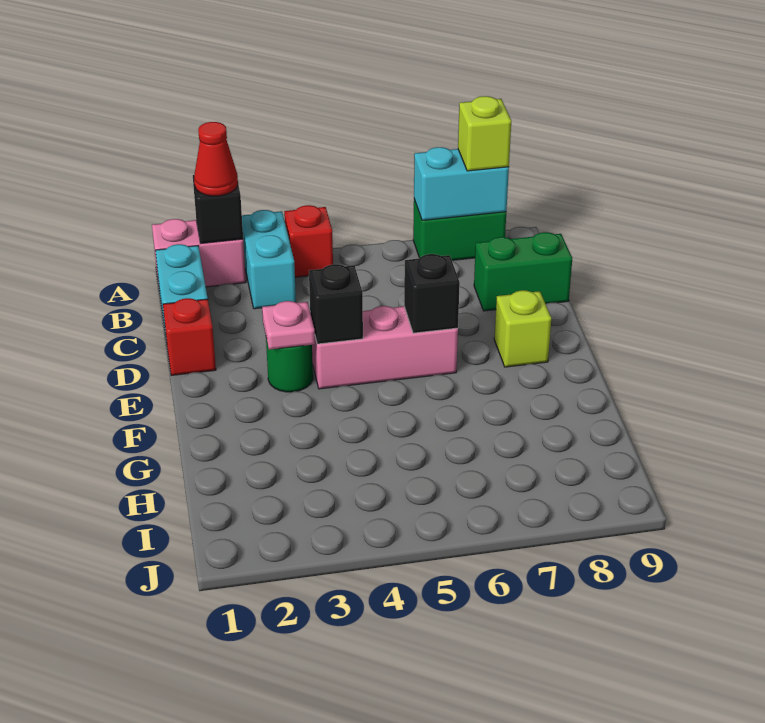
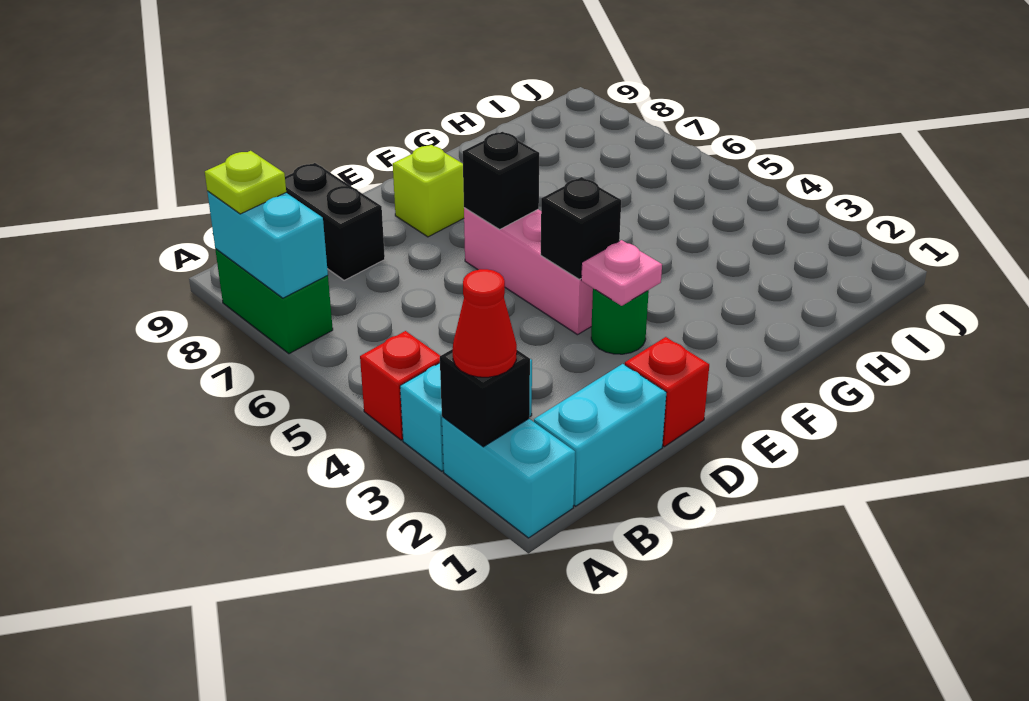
pink brick A1:A2 level 1 -> cyan brick A1:A2 level 1
lime brick A8 level 3 -> lime plate A8 level 3
green brick C8:C9 level 1 -> black brick C8:C9 level 1

